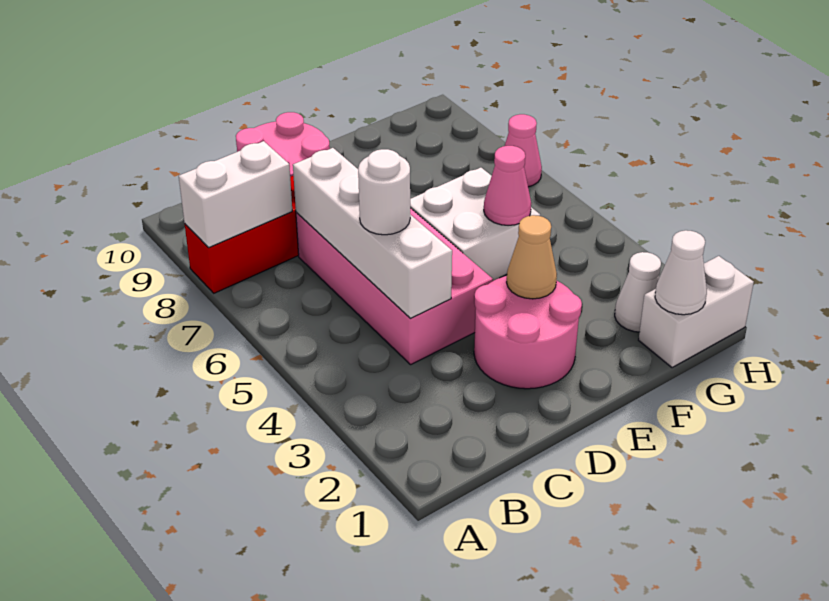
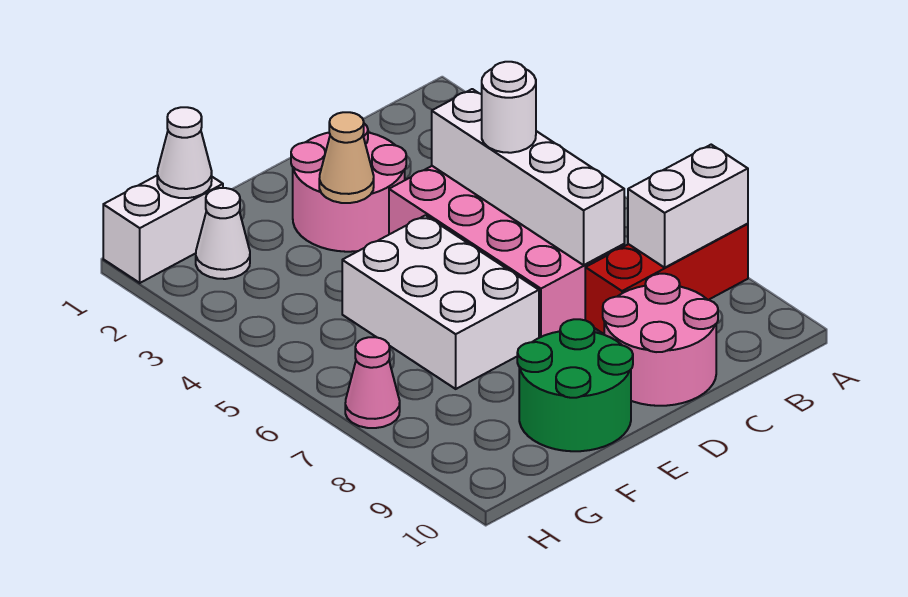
white brick E5:F6 level 1 -> white brick E5:F7 level 1
none -> green round brick E9:F10 level 1
pink cone F5 level 2 -> none

